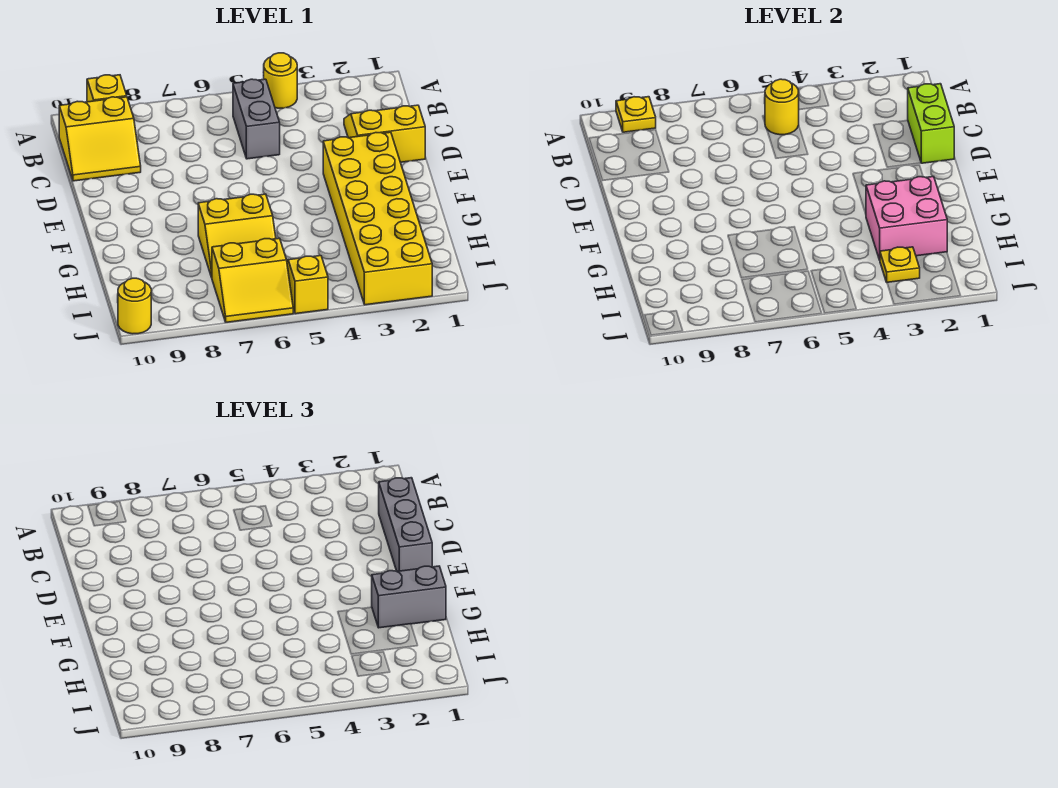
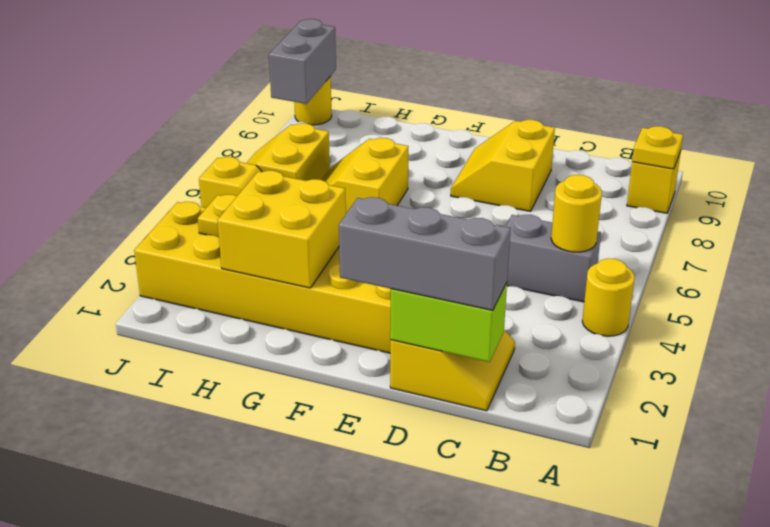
yellow slope B9:C10 level 1 top B -> yellow slope D8:E9 level 1 top D
grey brick G1:G2 level 3 -> grey brick J9:J10 level 2
pink brick G2:H3 level 2 -> yellow brick G2:H3 level 2

